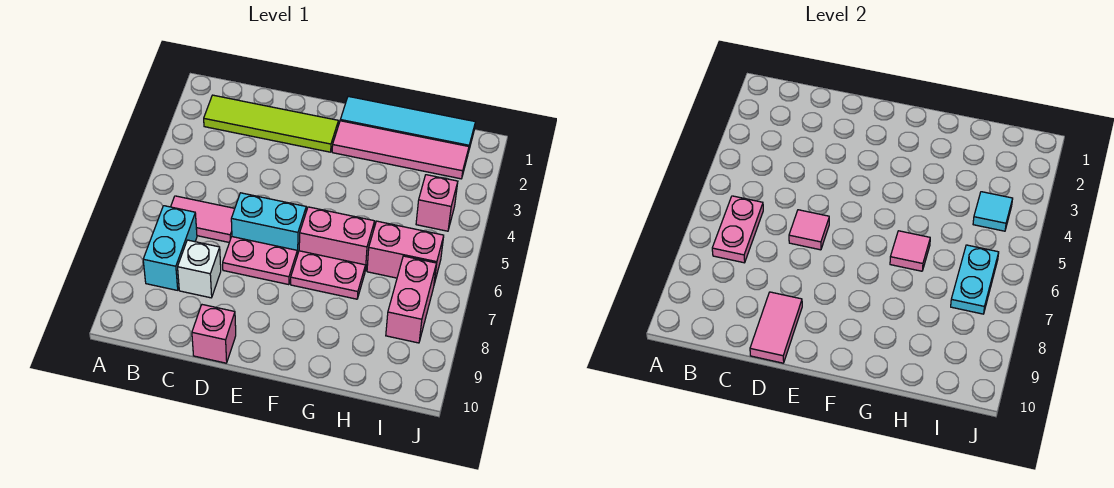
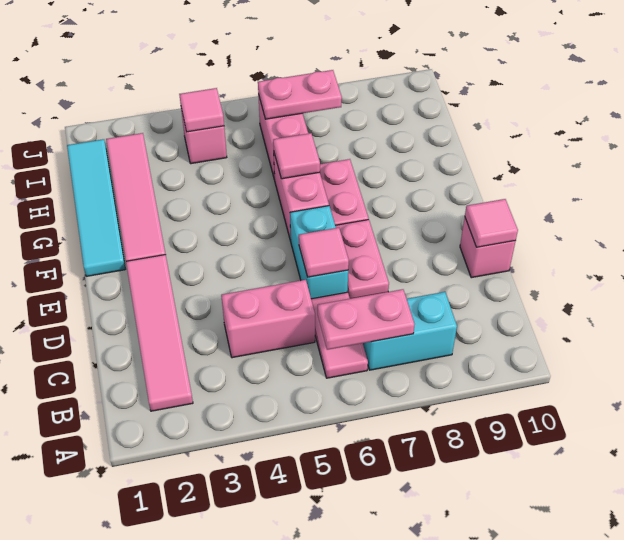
lime tile B2:E2 level 1 -> pink tile B2:E2 level 1
white brick C8 level 1 -> none
pink tile D9:D10 level 2 -> pink tile D10 level 2
cyan tile I4 level 2 -> pink tile I4 level 2
cyan plate I6:I7 level 2 -> pink plate I6:I7 level 2
pink brick I7:I8 level 1 -> pink brick C4:C5 level 1

